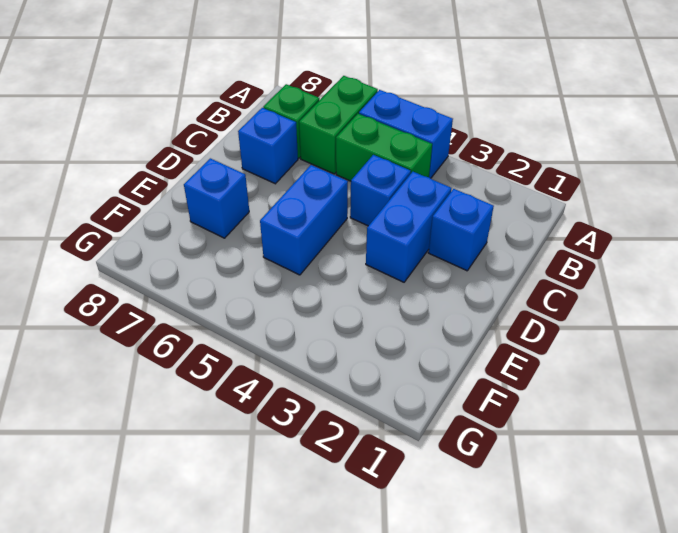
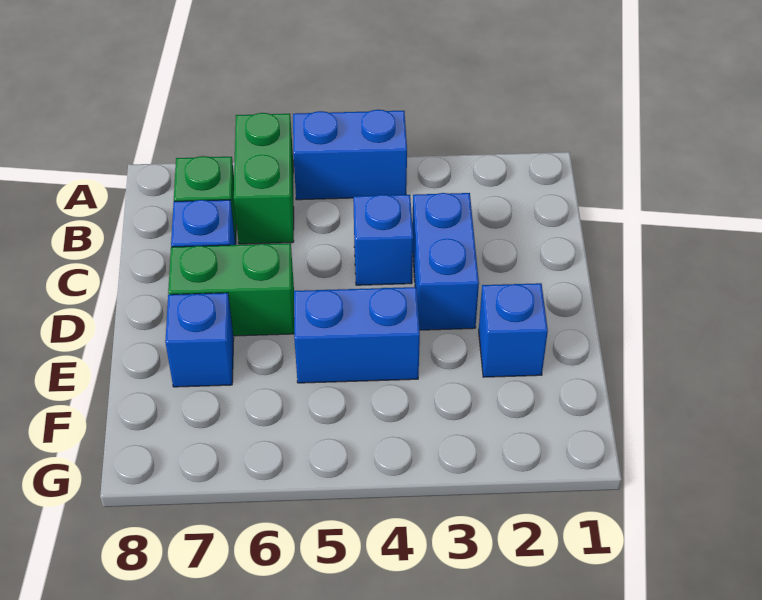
green brick B4:B5 level 1 -> green brick D6:D7 level 1
blue brick C2 level 1 -> blue brick E2 level 1
blue brick D5:E5 level 1 -> blue brick E4:E5 level 1

